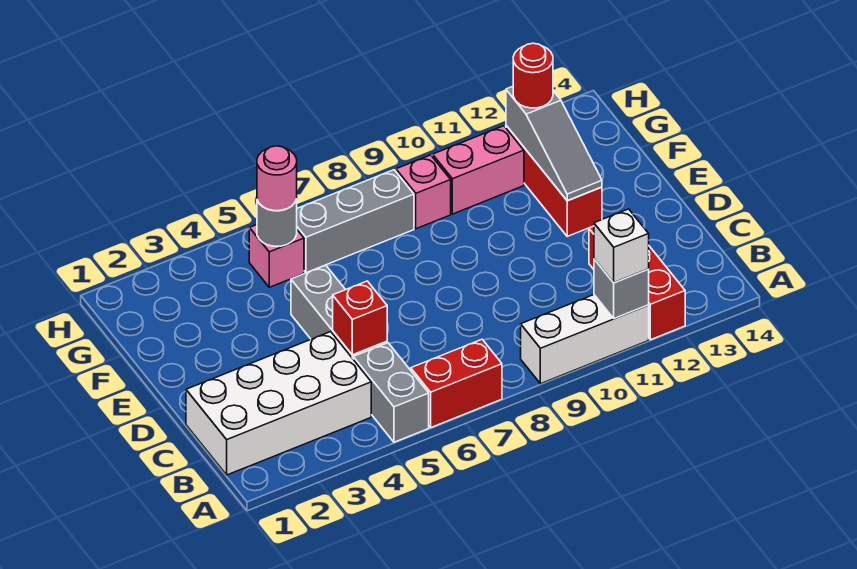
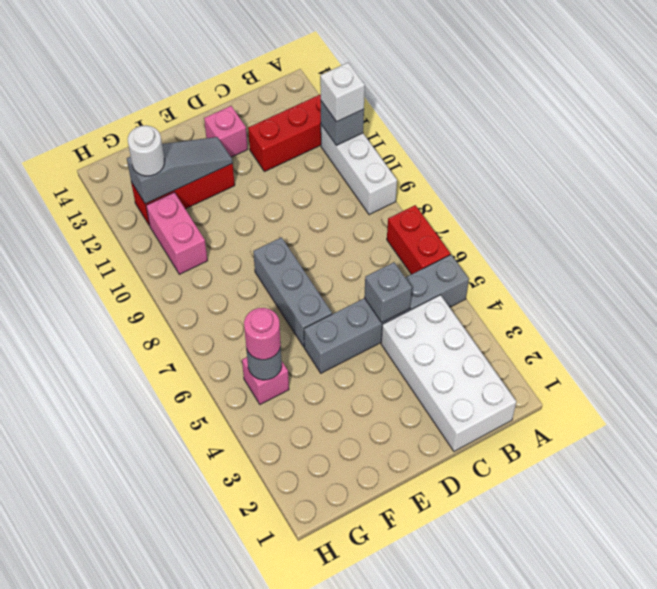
red brick C5 level 2 -> grey brick C5 level 2
grey brick G6:G8 level 1 -> grey brick E6:E8 level 1
pink brick G9 level 1 -> pink brick D13 level 1
red round brick G12 level 3 -> white round brick G12 level 3

